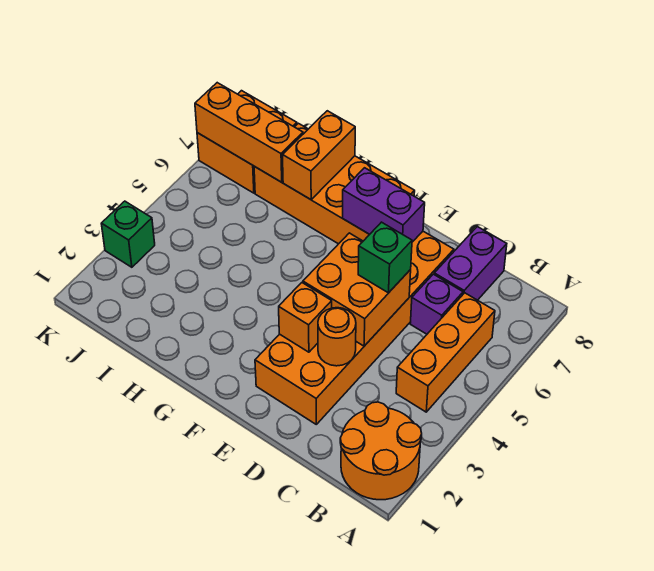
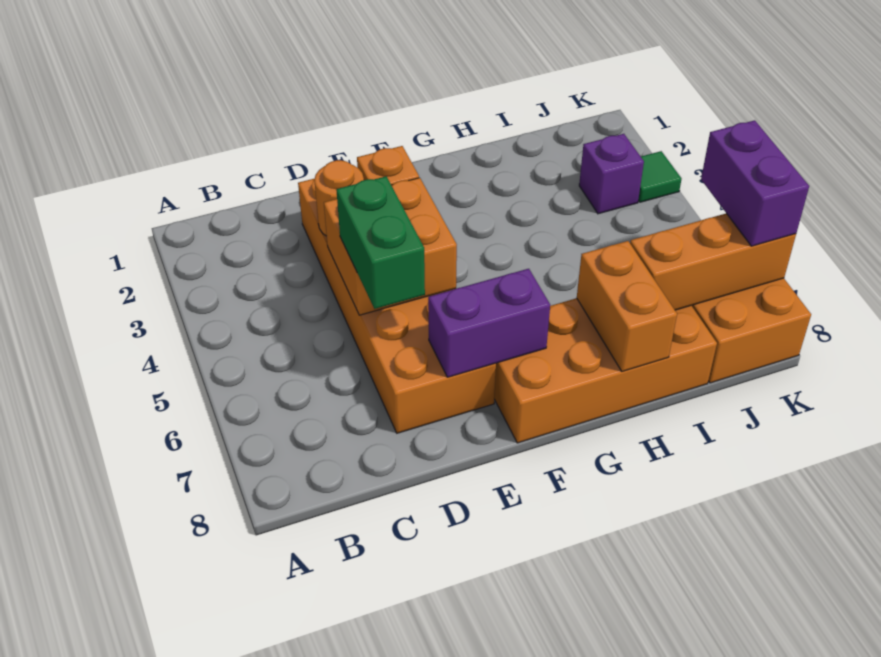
orange round brick A1:B2 level 1 -> none
orange brick B4:B6 level 1 -> none
purple brick C6 level 1 -> purple brick J3 level 1
purple brick C7:C8 level 1 -> purple brick K6:K7 level 3
green brick D5 level 3 -> green brick D5:D6 level 3
green brick K3 level 1 -> green tile K3 level 1

